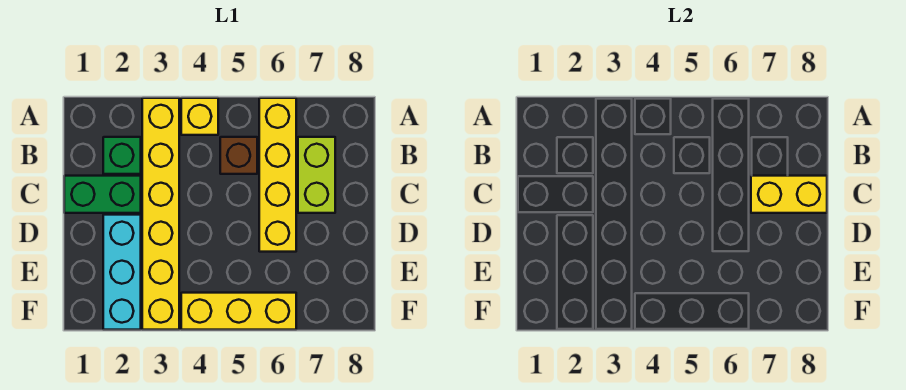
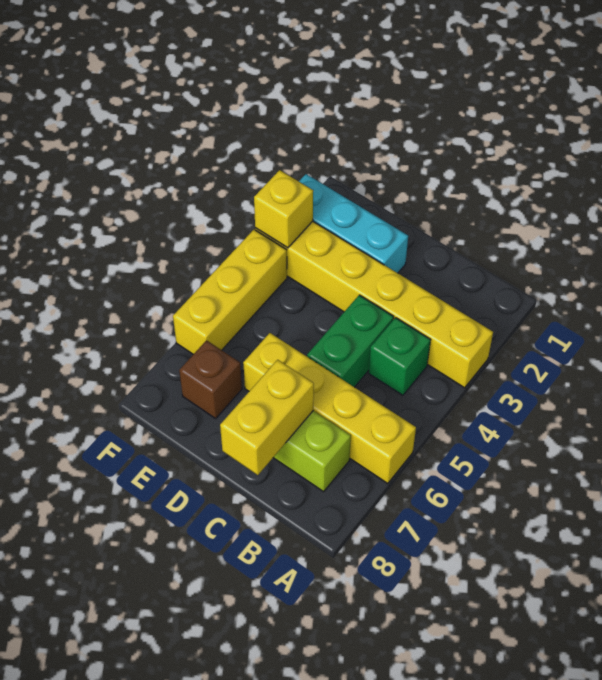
yellow brick A4 level 1 -> yellow brick F3 level 2
green brick B2 level 1 -> green brick B4 level 1
brown brick B5 level 1 -> brown brick E7 level 1
green brick C1:C2 level 1 -> green brick C4:C5 level 1

